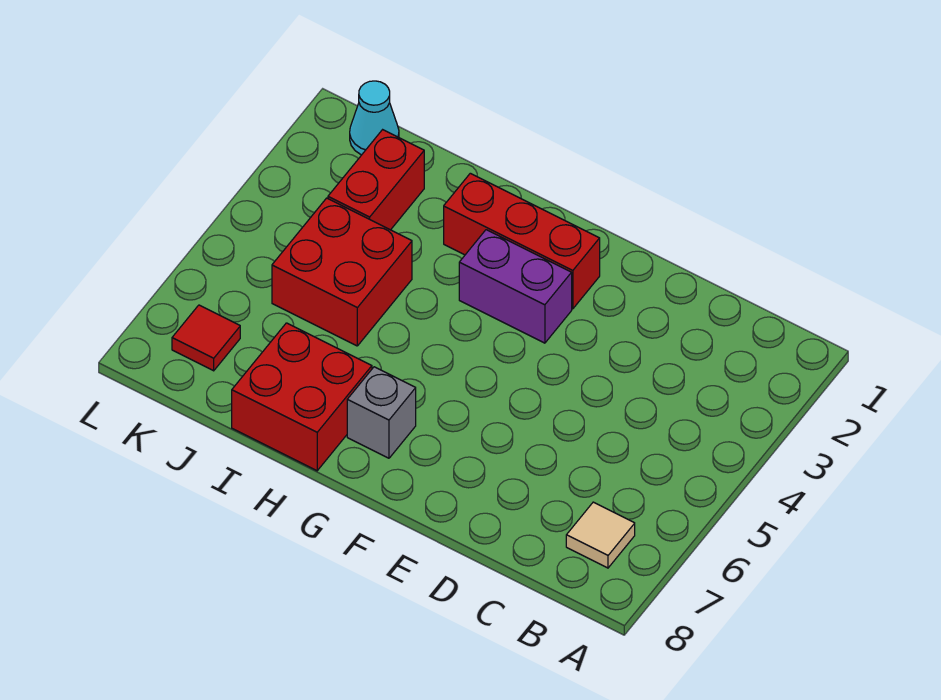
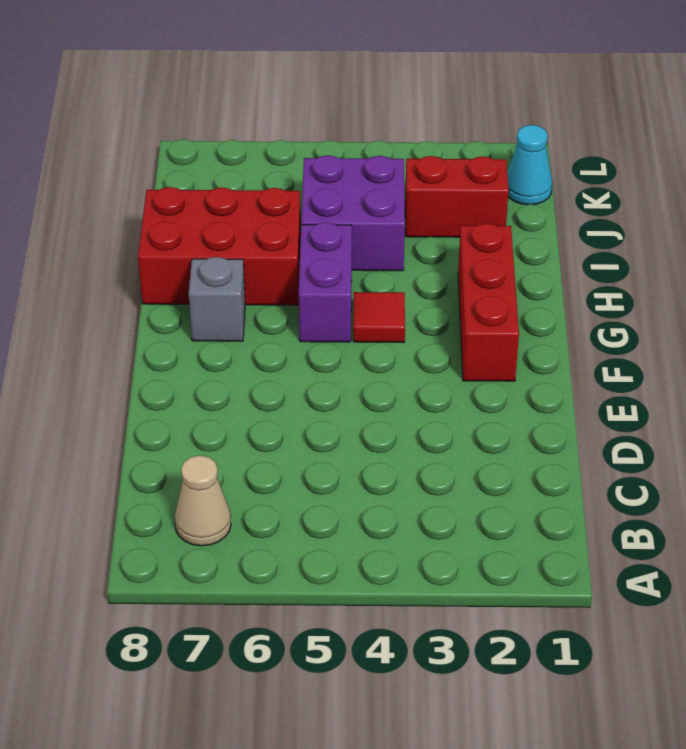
tan tile B7 level 1 -> tan cone B7 level 1
purple brick F3:G3 level 1 -> purple brick G5:H5 level 1
red brick H7:I8 level 1 -> red brick H6:I8 level 1
red brick I4:J5 level 1 -> purple brick I4:J5 level 1
red tile K7 level 1 -> red tile G4 level 1

